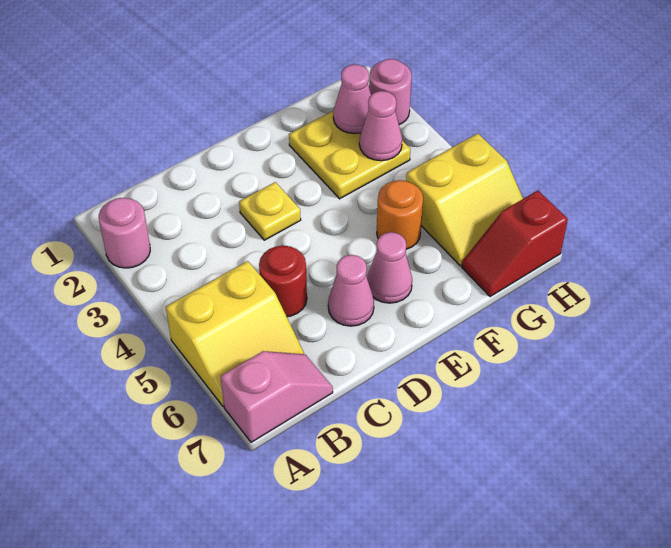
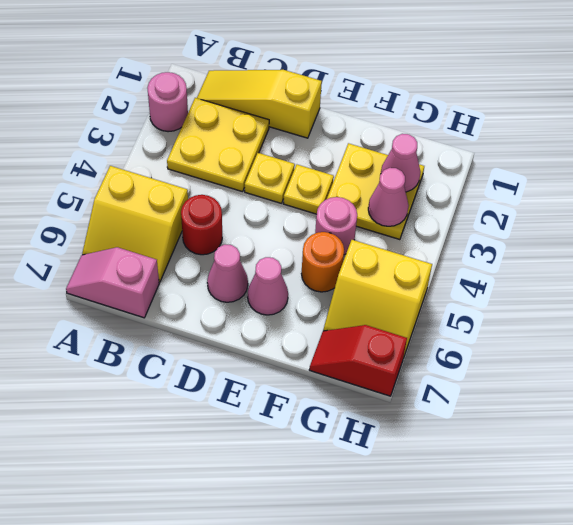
pink slope A7:B7 level 1 top A -> pink slope A7:B7 level 1 top B
none -> yellow slope B1:D1 level 1 top D
none -> yellow plate B2:C3 level 1
none -> yellow plate E3 level 1
pink round brick H2 level 1 -> pink round brick F4 level 1

